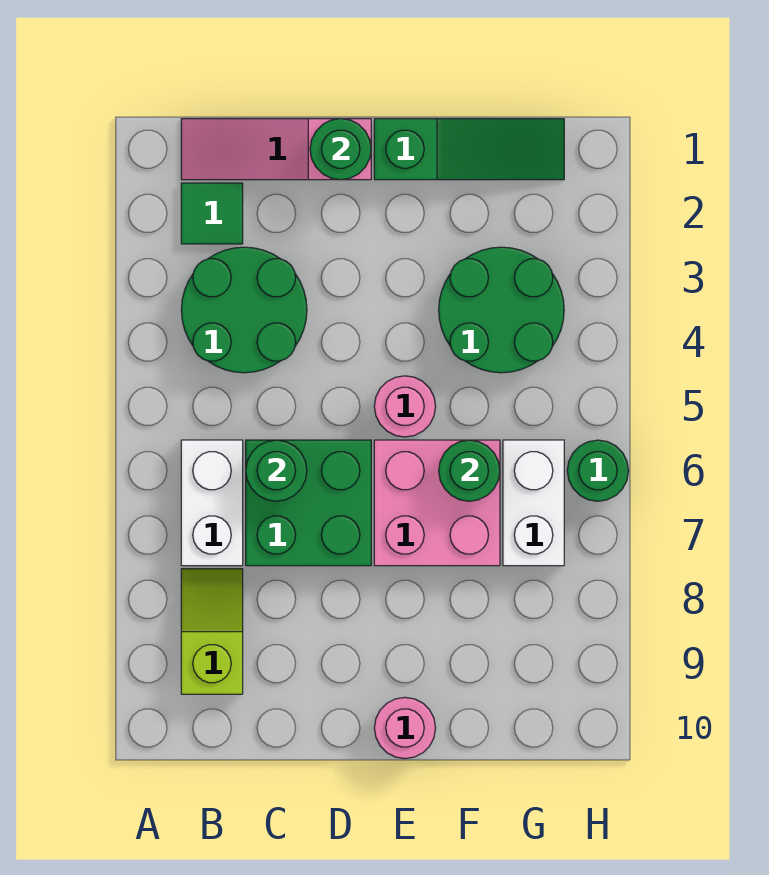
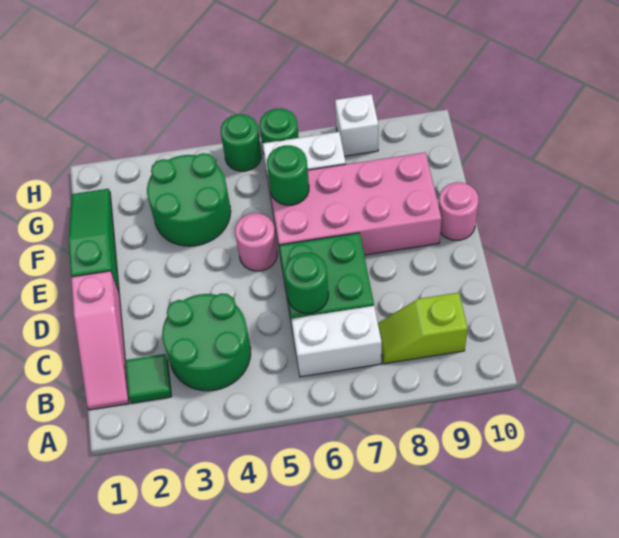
green round brick D1 level 2 -> green round brick H5 level 1
pink brick E6:F7 level 1 -> pink brick E6:F9 level 1
none -> white brick H8 level 1

